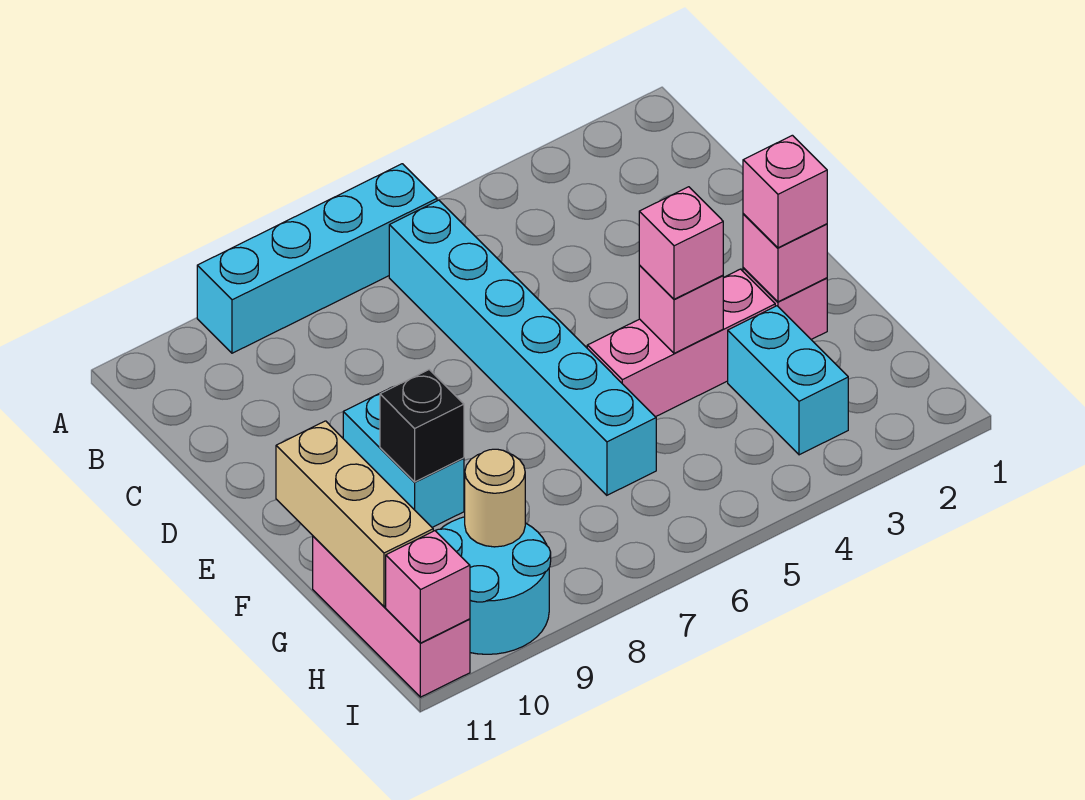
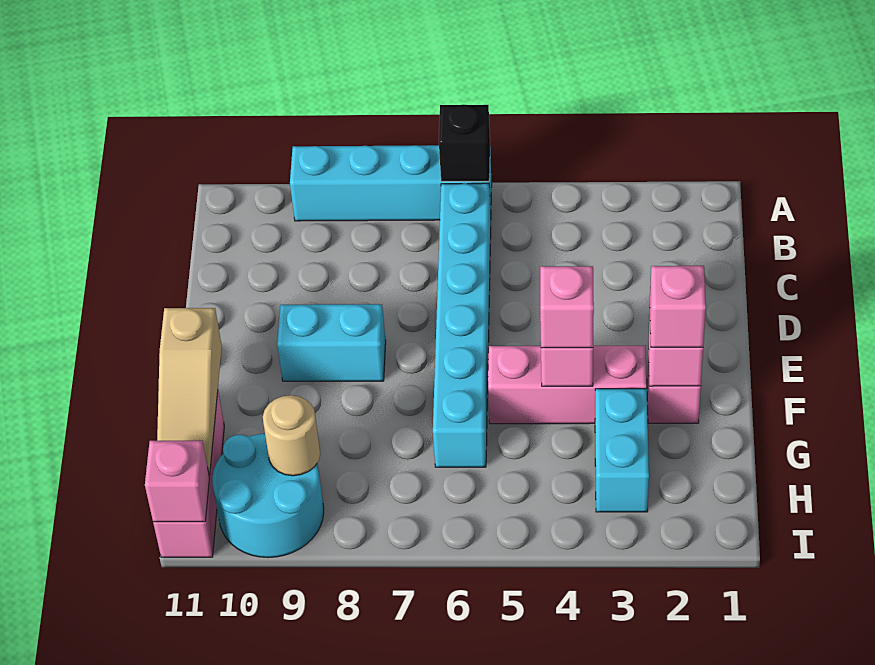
cyan brick E9:F9 level 1 -> cyan brick E8:E9 level 1
black brick F9 level 2 -> black brick A6 level 2
tan brick F11:H11 level 2 -> tan slope F11:H11 level 2 top F

